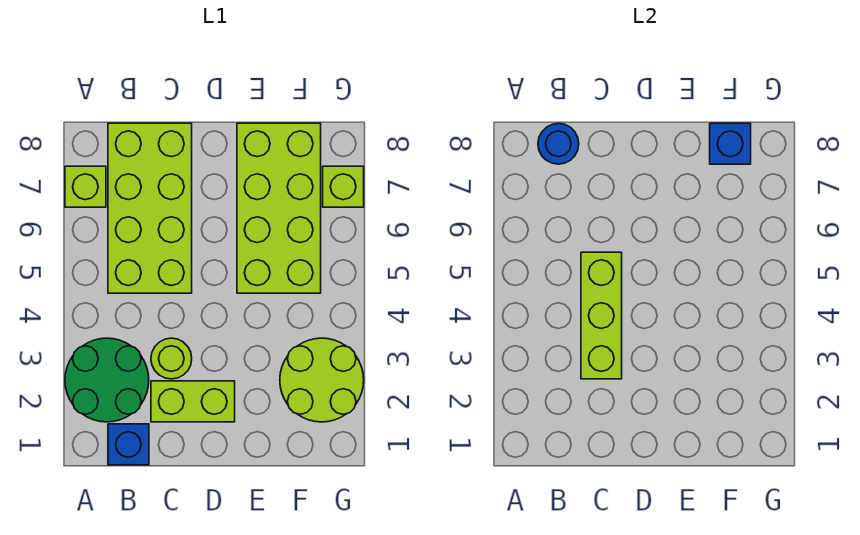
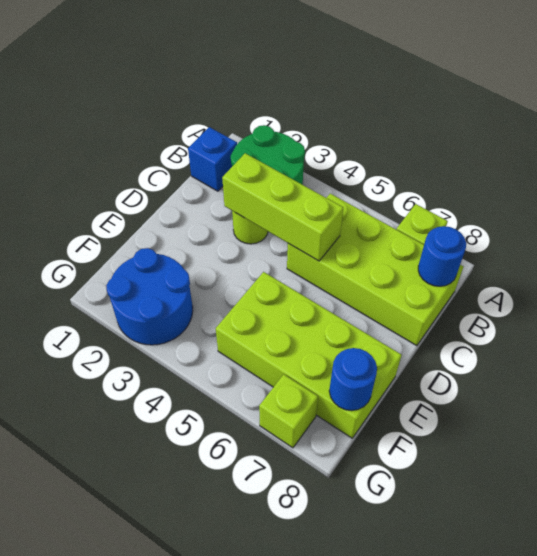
lime brick C2:D2 level 1 -> none
lime round brick F2:G3 level 1 -> blue round brick F2:G3 level 1
blue brick F8 level 2 -> blue round brick F8 level 2

